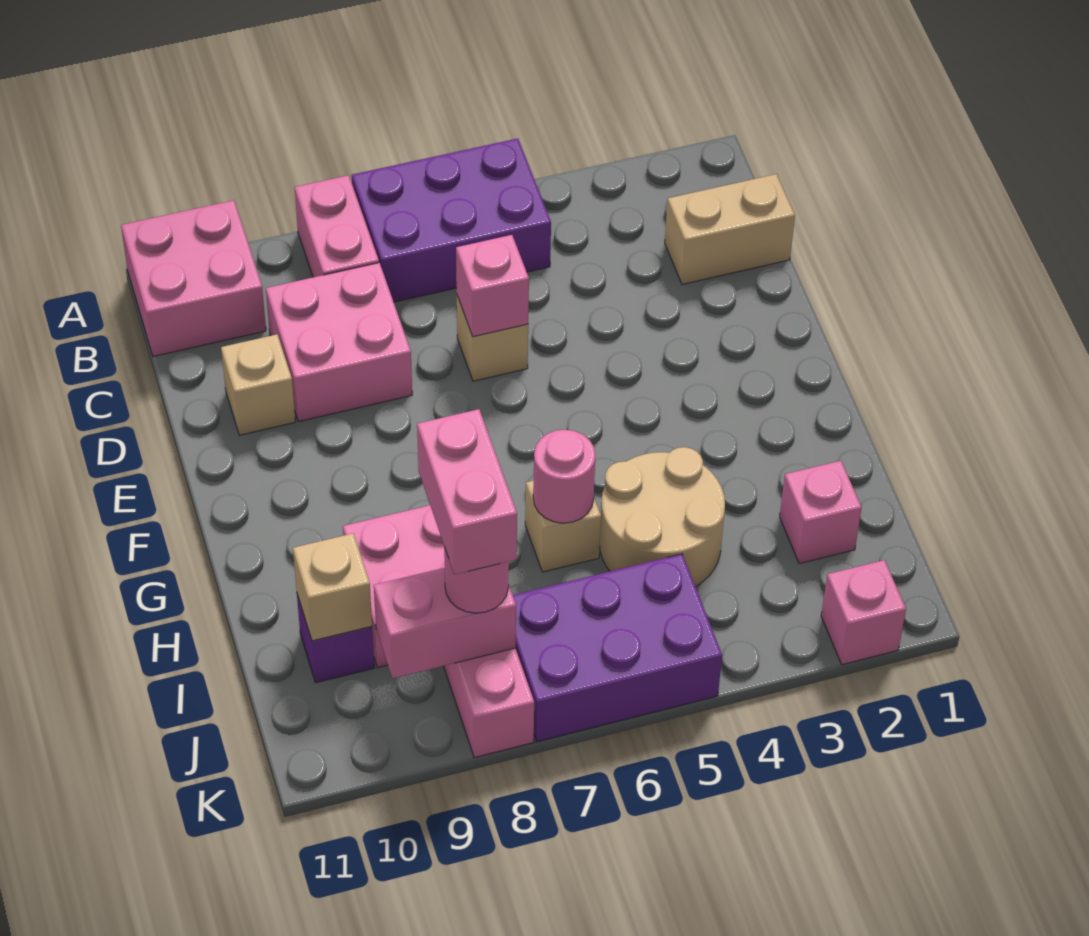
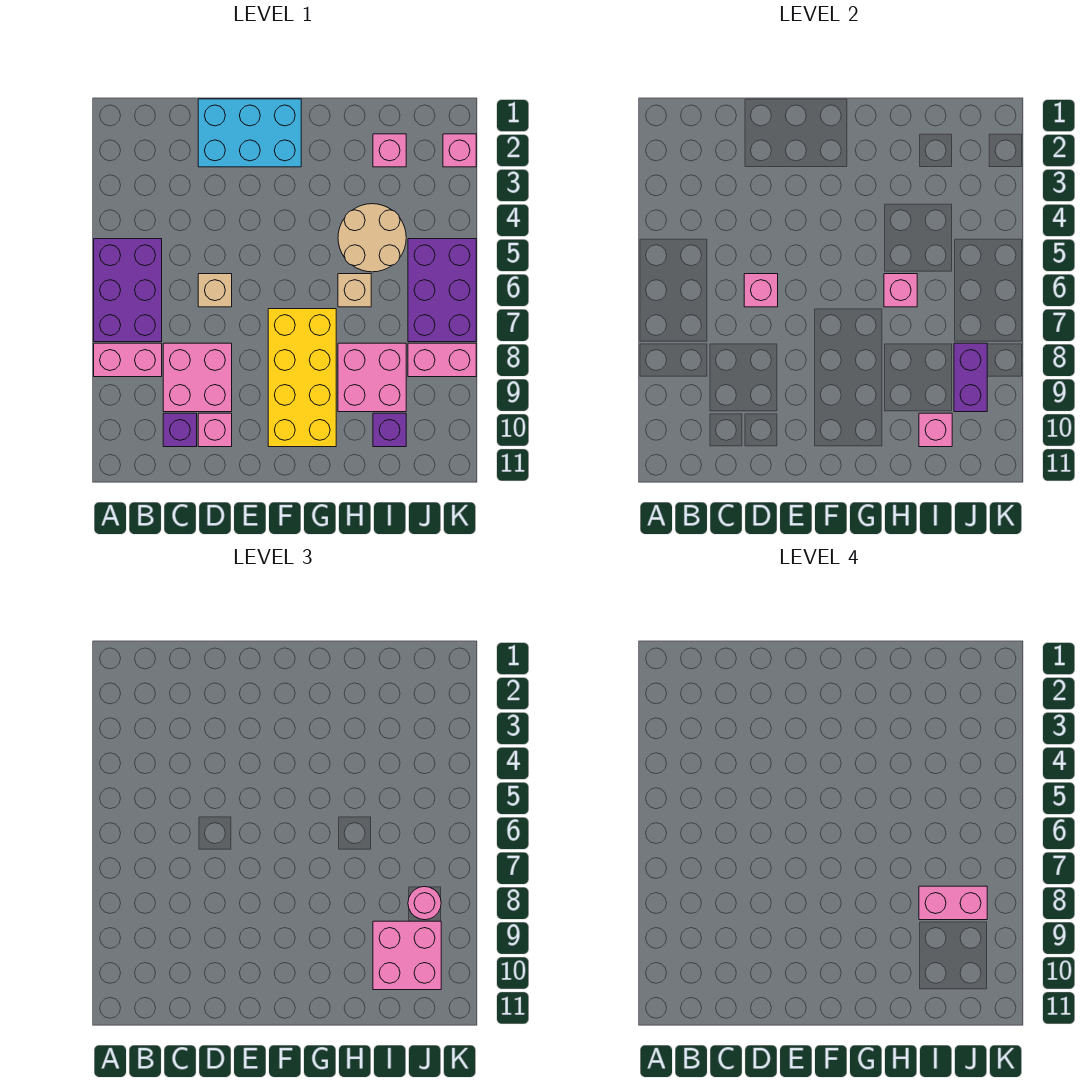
pink brick A10:B11 level 1 -> pink brick I9:J10 level 3
tan brick C1:C2 level 1 -> none
none -> purple brick C10 level 1
none -> cyan brick D1:F2 level 1
tan brick D10 level 1 -> pink brick D10 level 1
none -> yellow brick F7:G10 level 1
pink round brick H6 level 2 -> pink brick H6 level 2
tan brick I10 level 2 -> pink brick I10 level 2
pink brick J8:J9 level 2 -> purple brick J8:J9 level 2

